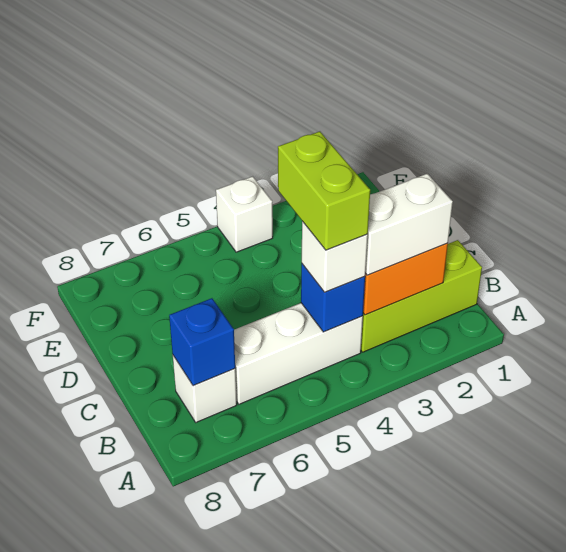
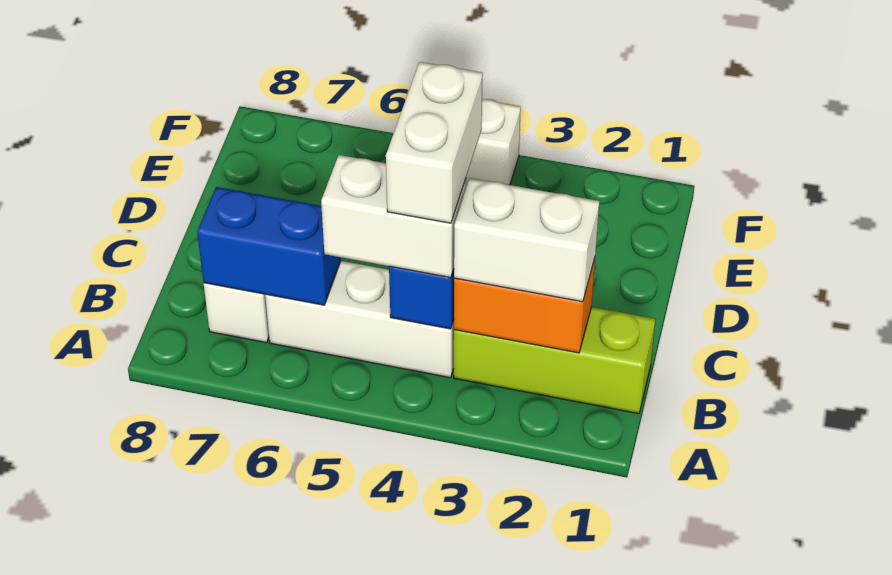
white brick B4 level 3 -> white brick B4:B5 level 3
lime brick B4:C4 level 4 -> white brick B4:C4 level 4
blue brick B7 level 2 -> blue brick B6:B7 level 2

